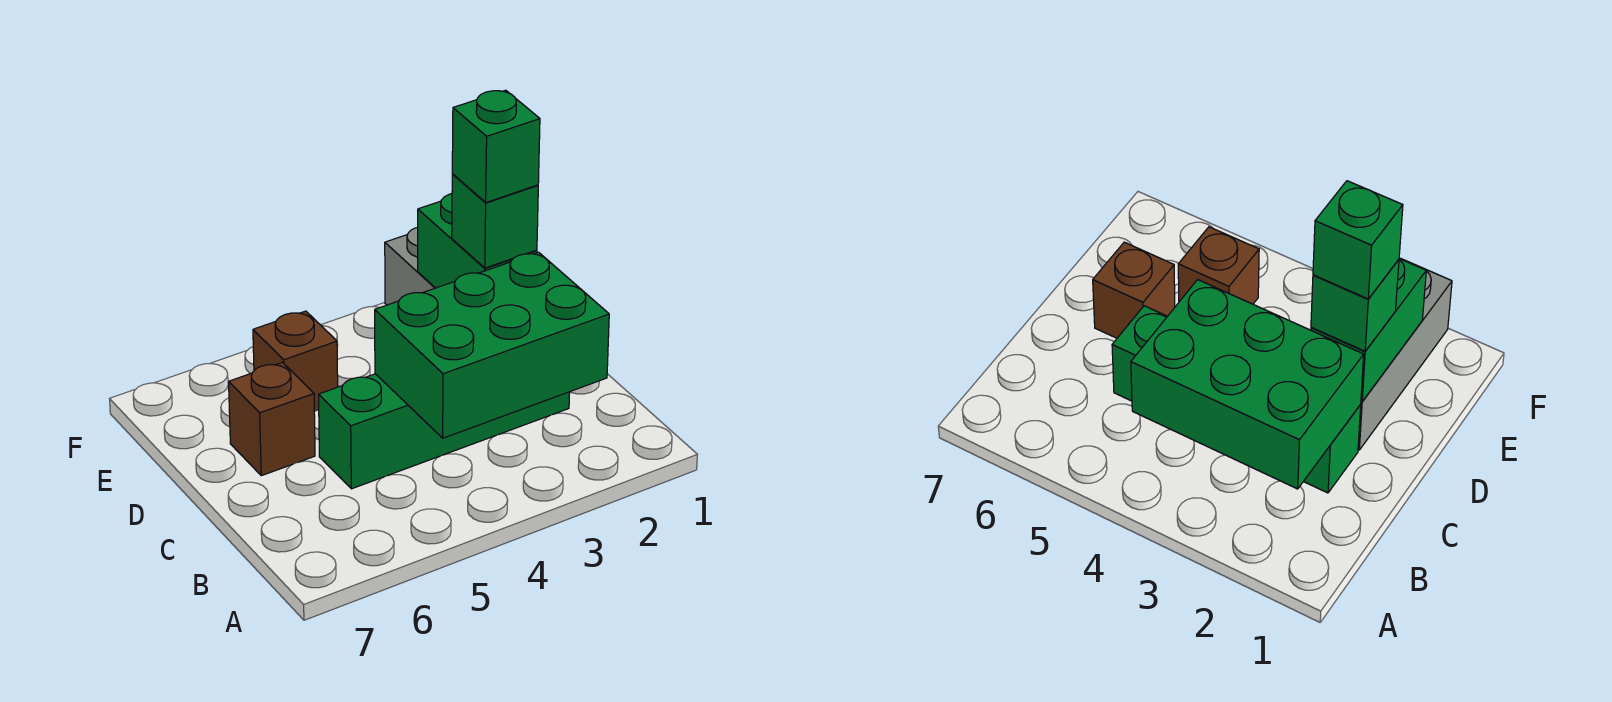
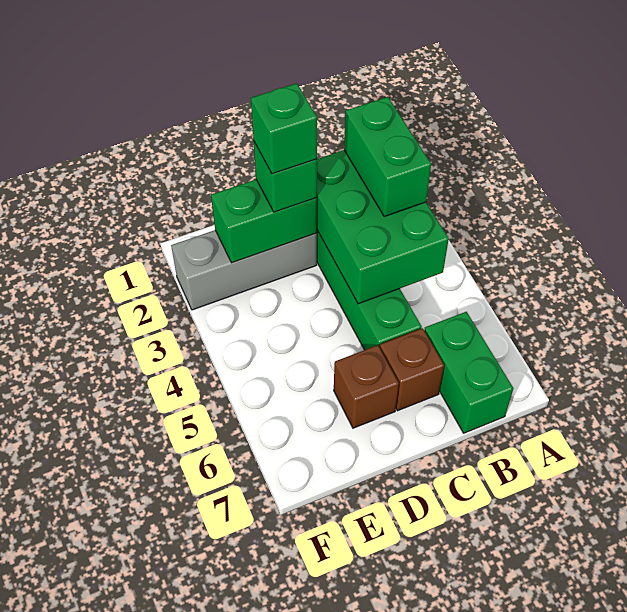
none -> green brick B2:B3 level 3
none -> green brick B6:B7 level 1
brown brick E5 level 1 -> brown brick C6 level 1

